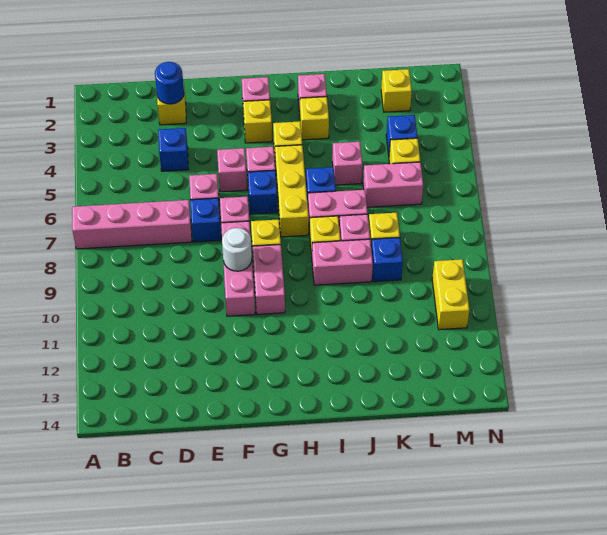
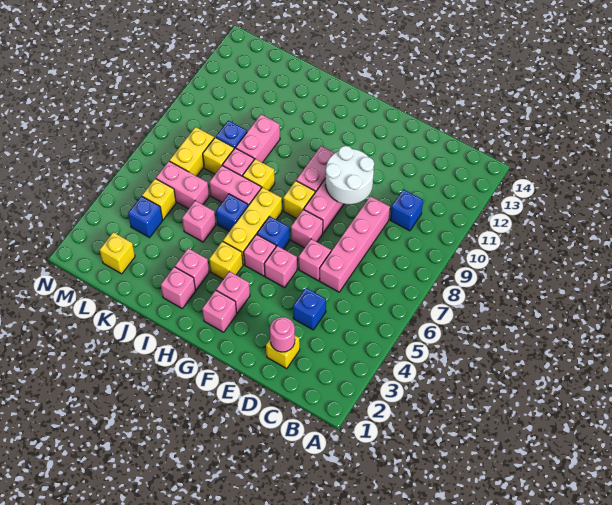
pink brick A7:D7 level 1 -> pink brick D6:D9 level 1
blue round brick D2 level 2 -> pink round brick D2 level 2
blue brick E7 level 1 -> blue brick C10 level 1
white round brick F9 level 2 -> white round brick E9:F10 level 2
yellow brick G3 level 1 -> pink brick G3 level 1
yellow brick I3 level 1 -> pink brick I3 level 1
pink brick I9:J9 level 1 -> pink brick J9:J10 level 1
yellow brick M10:M11 level 1 -> yellow brick L7:L8 level 1

